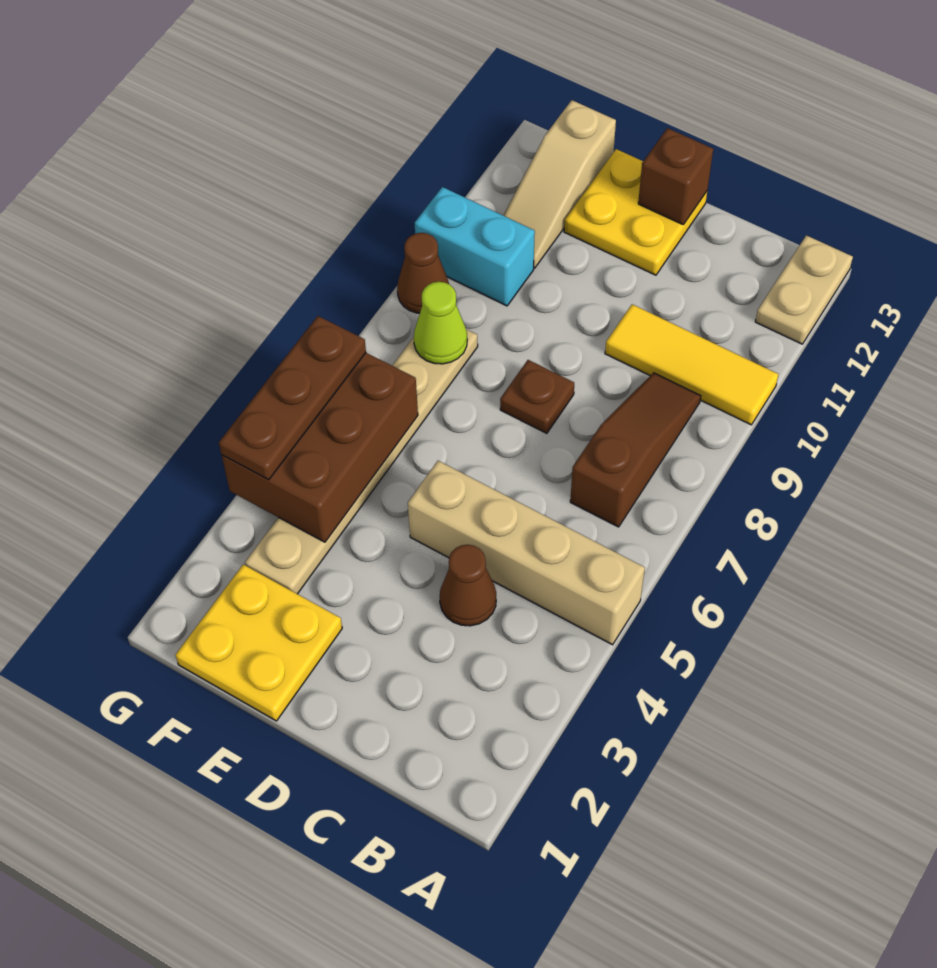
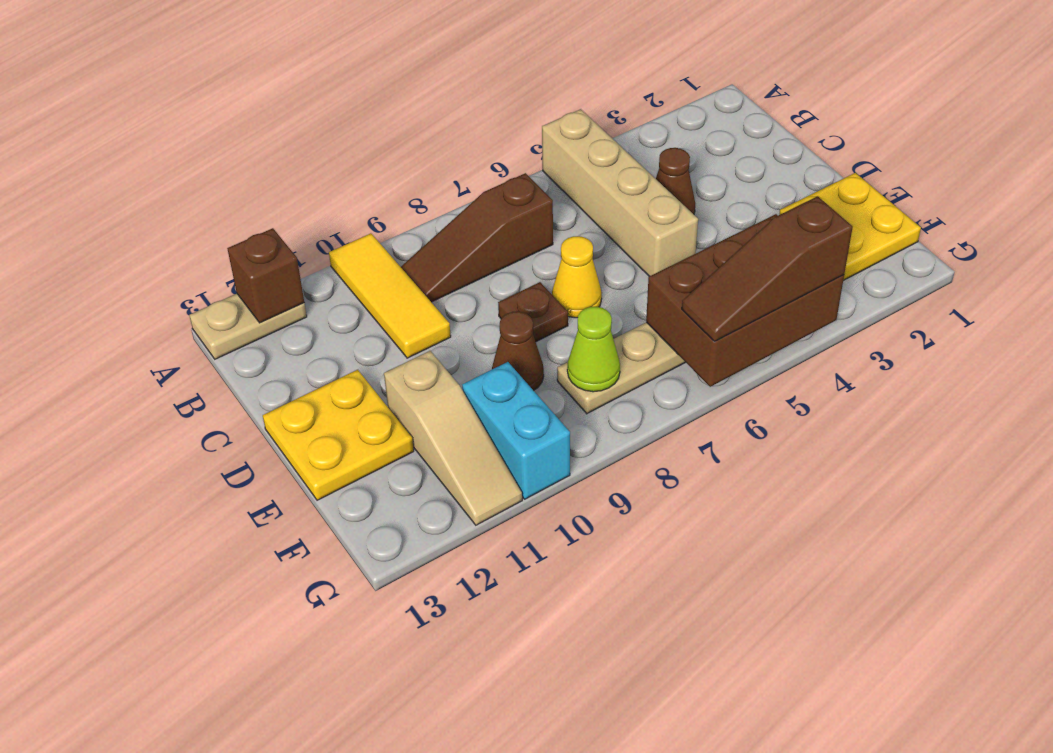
none -> yellow cone D7 level 1
brown brick D13 level 2 -> brown brick A12 level 2
tan slope F11:F13 level 1 top 13 -> tan slope E11:G11 level 1 top E
brown plate G4:G6 level 3 -> brown slope G4:G6 level 3 top 4
brown cone G9 level 1 -> brown cone E9 level 1

